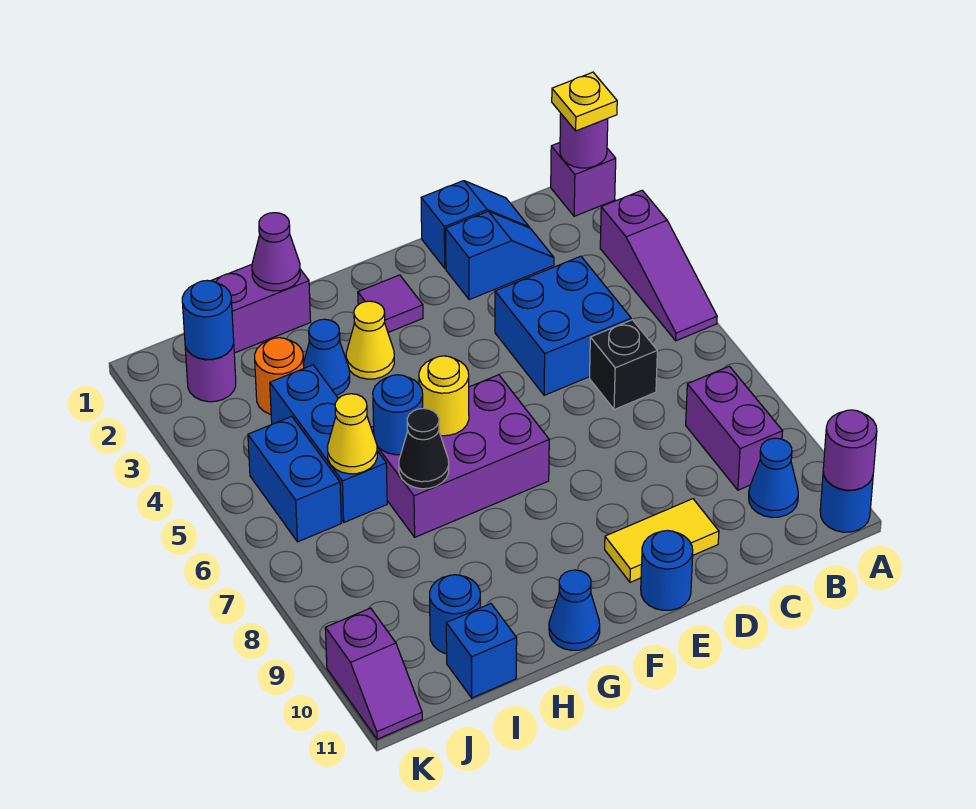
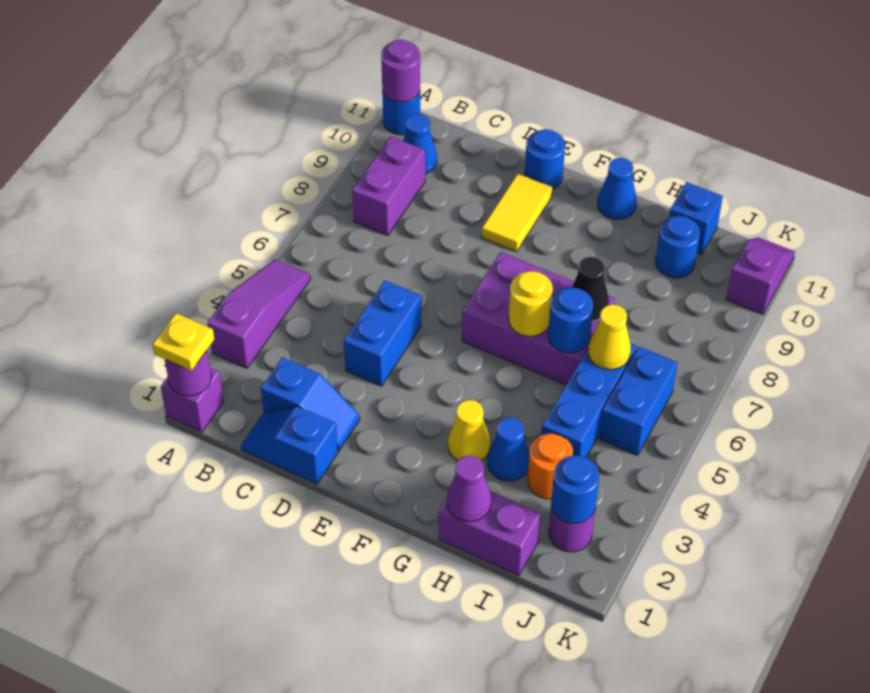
blue slope C2:D2 level 1 top D -> blue slope C2:D2 level 1 top C
blue brick C4:D5 level 1 -> blue brick D4:D5 level 1
black brick C6 level 1 -> none
yellow tile D10:E10 level 1 -> yellow tile E9:E10 level 1
purple tile F2 level 1 -> none

